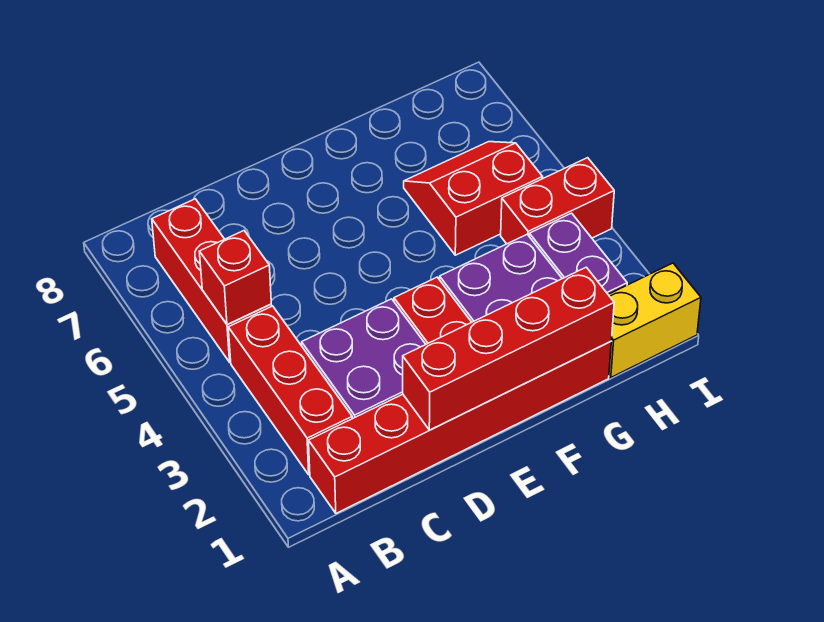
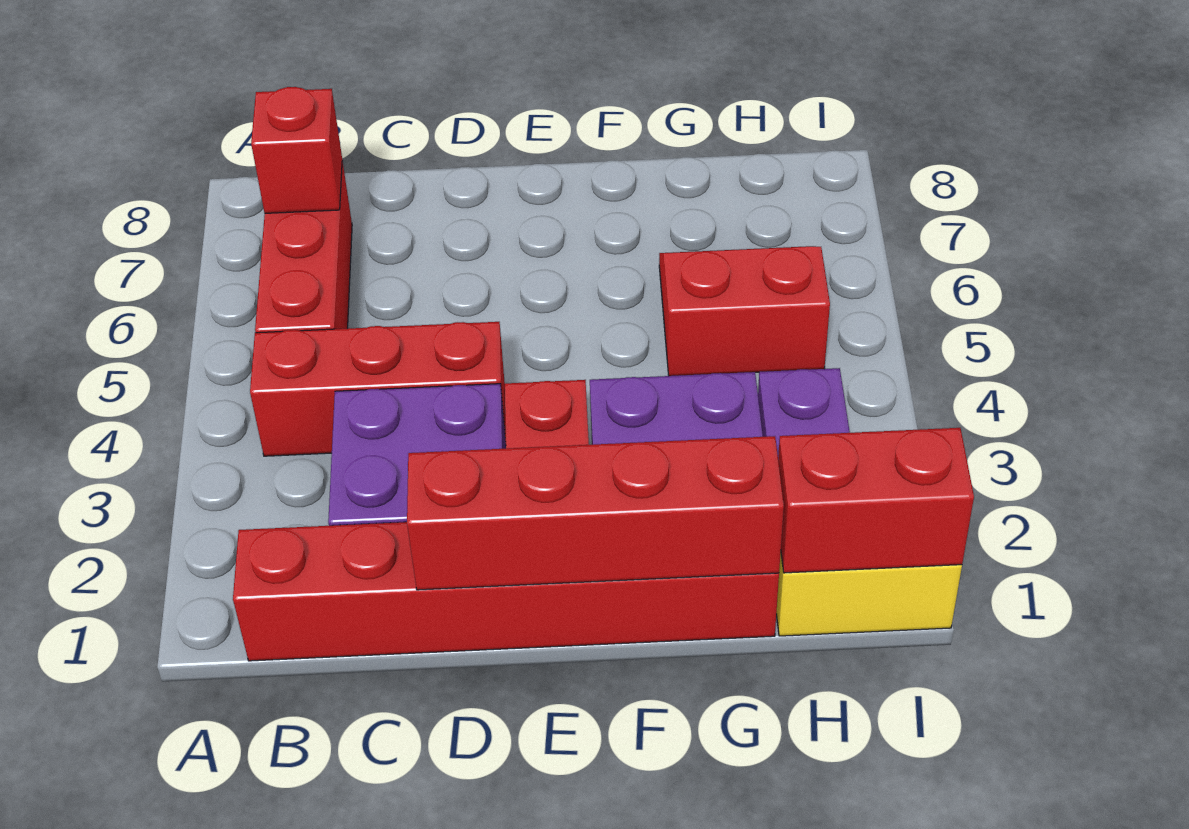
red brick B2:B4 level 1 -> red brick B4:D4 level 1
red brick B5 level 2 -> red brick B7 level 2
red brick H4:I4 level 1 -> red brick H1:I1 level 2

